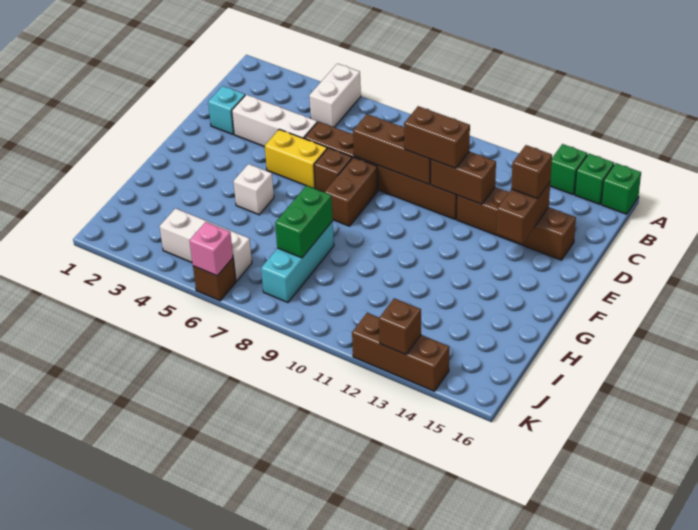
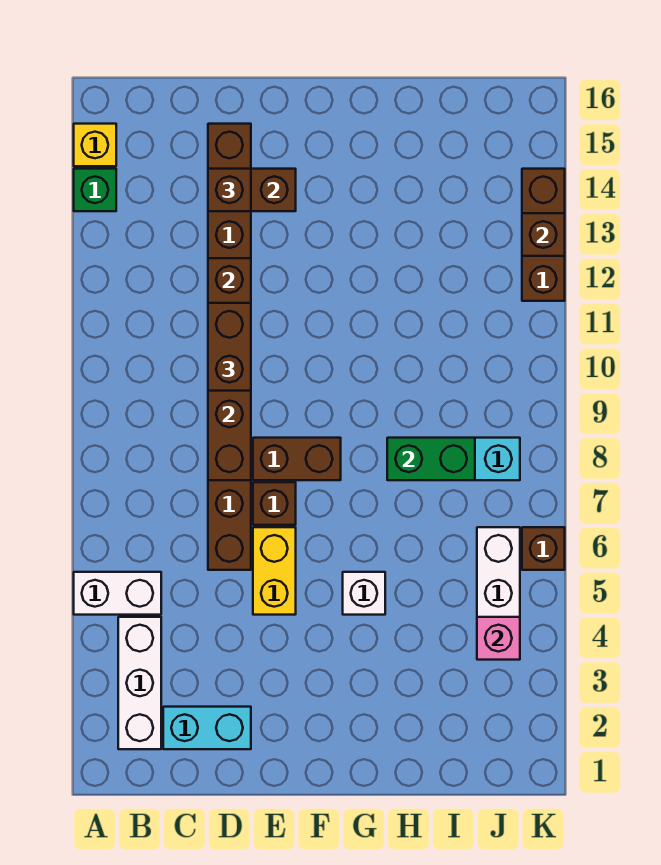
green brick A15 level 1 -> yellow brick A15 level 1
green brick A16 level 1 -> none
cyan brick D2 level 1 -> cyan brick C2:D2 level 1
white brick D3:D5 level 1 -> white brick B2:B4 level 1
pink brick K6 level 2 -> pink brick J4 level 2

